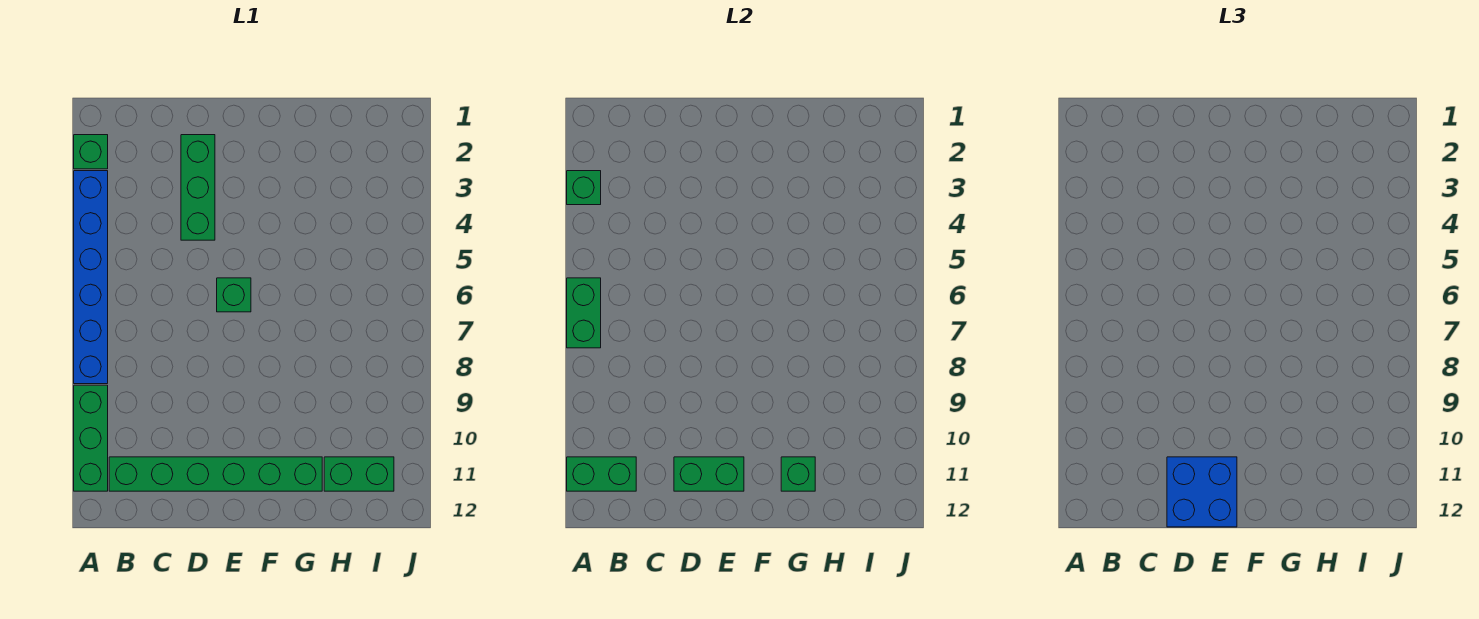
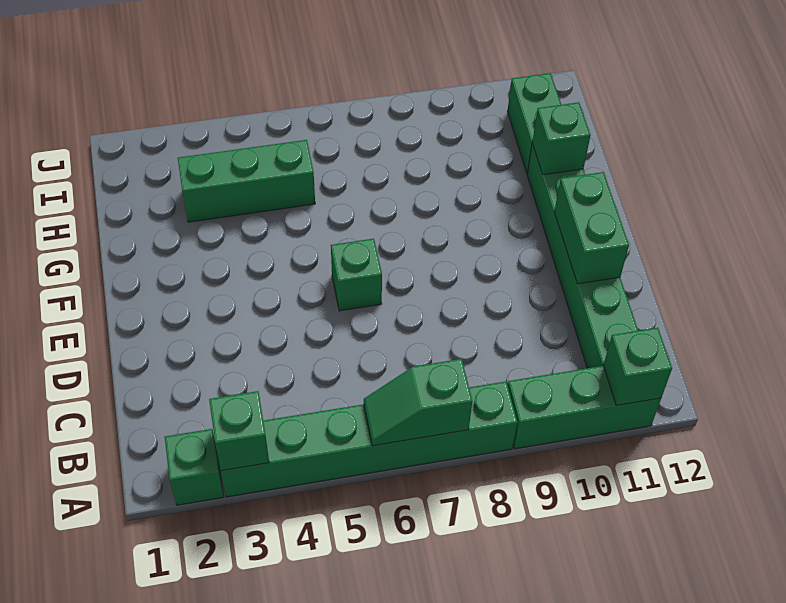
blue brick A3:A8 level 1 -> green brick A3:A8 level 1
green brick A6:A7 level 2 -> green slope A6:A7 level 2 top 7
green brick A11:B11 level 2 -> green brick A11 level 2
green brick D2:D4 level 1 -> green brick H3:H5 level 1
blue brick D11:E12 level 3 -> none

